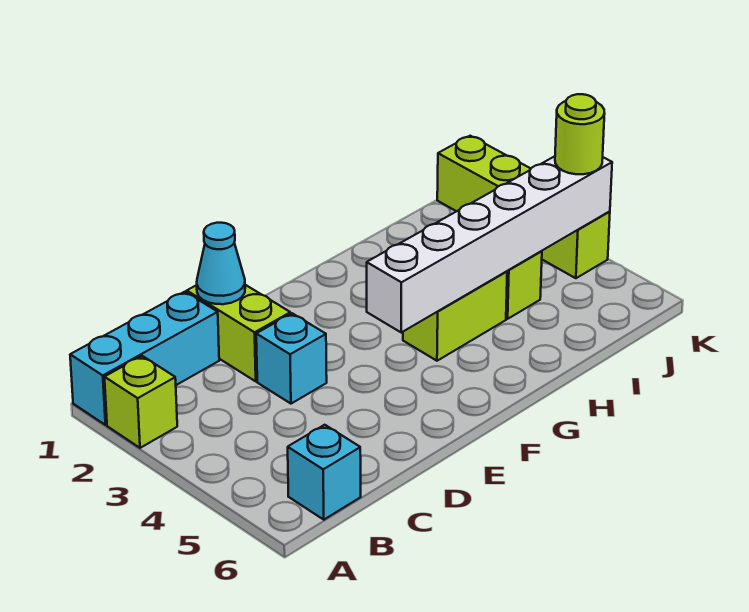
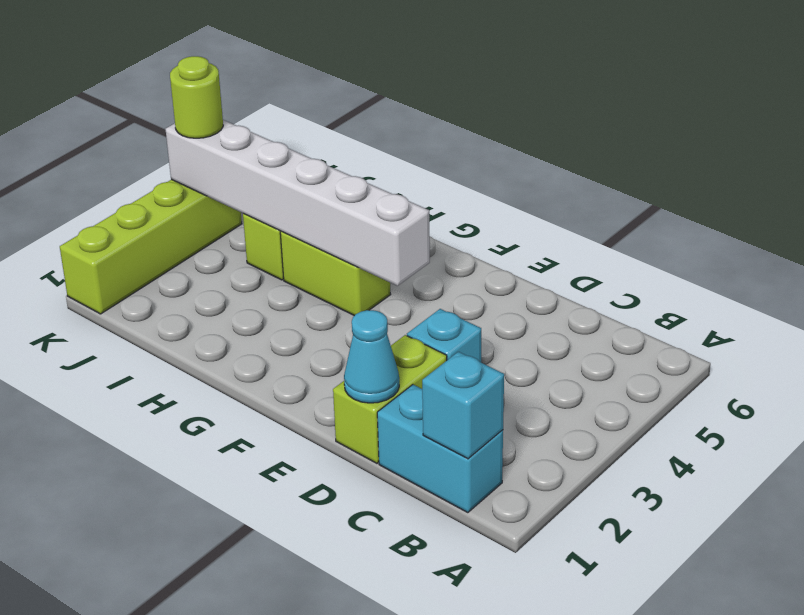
cyan brick A1:C1 level 1 -> cyan brick B1:C1 level 1
lime brick A2 level 1 -> none
cyan brick B6 level 1 -> cyan brick B1 level 2

